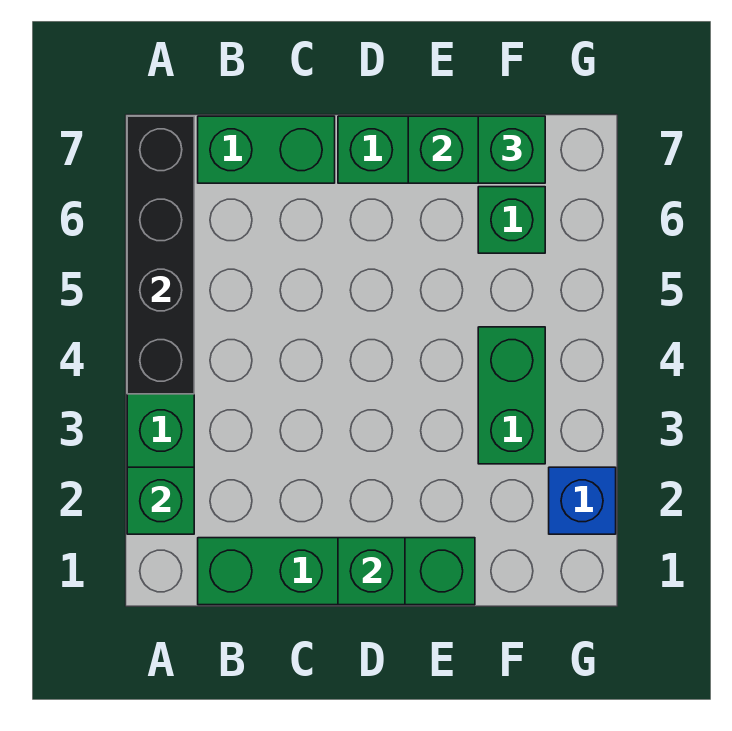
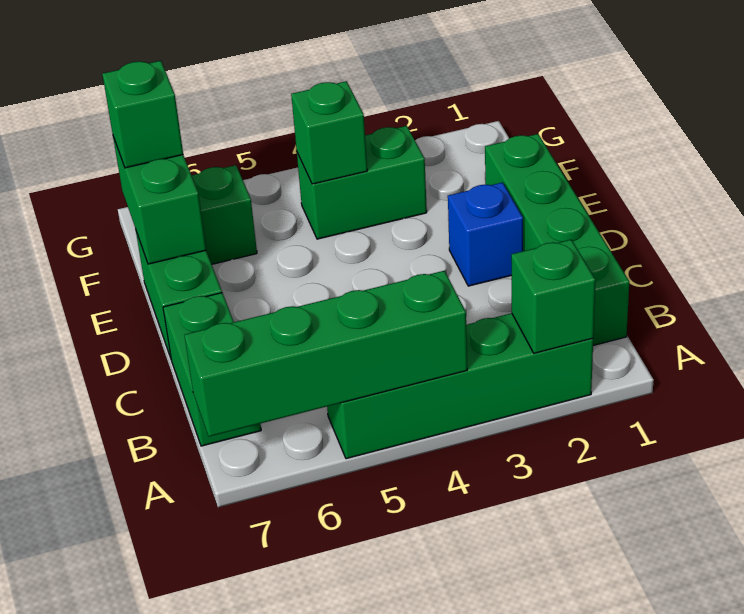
black brick A4:A7 level 2 -> green brick A4:A7 level 2
green brick D1 level 2 -> green brick F4 level 2
blue brick G2 level 1 -> blue brick D2 level 1

